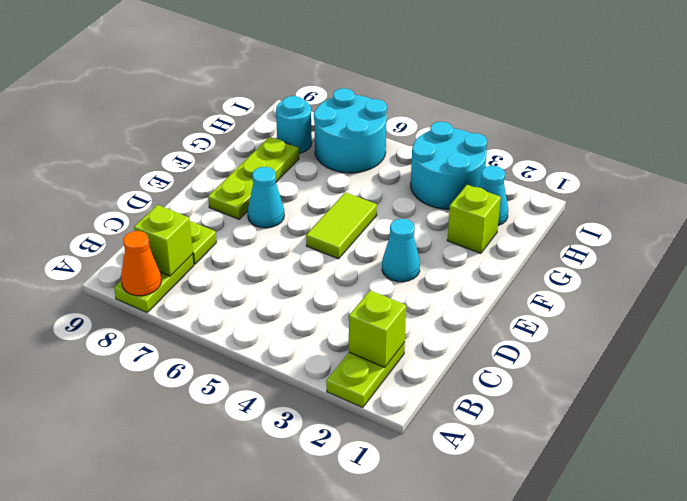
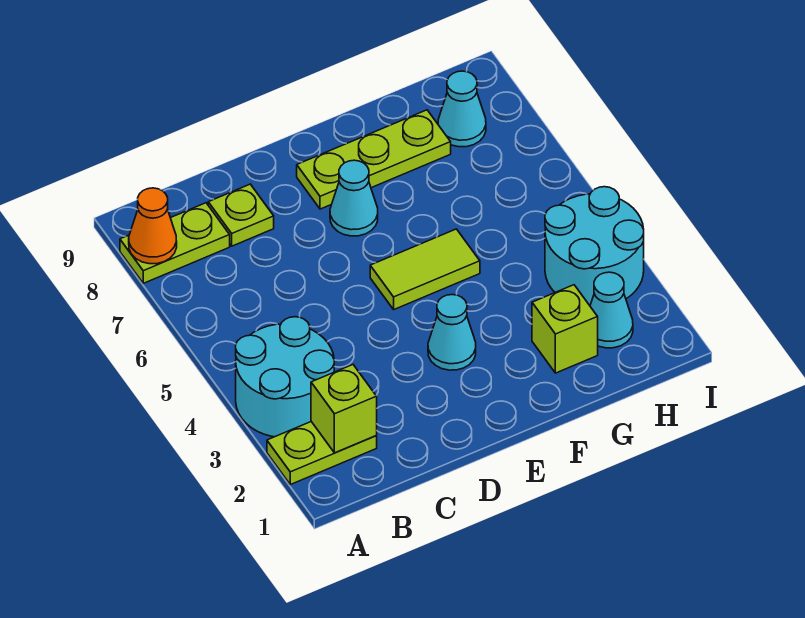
lime brick B8 level 2 -> none
cyan round brick H6:I7 level 1 -> cyan round brick A3:B4 level 1
cyan round brick H8 level 1 -> cyan cone H8 level 1

